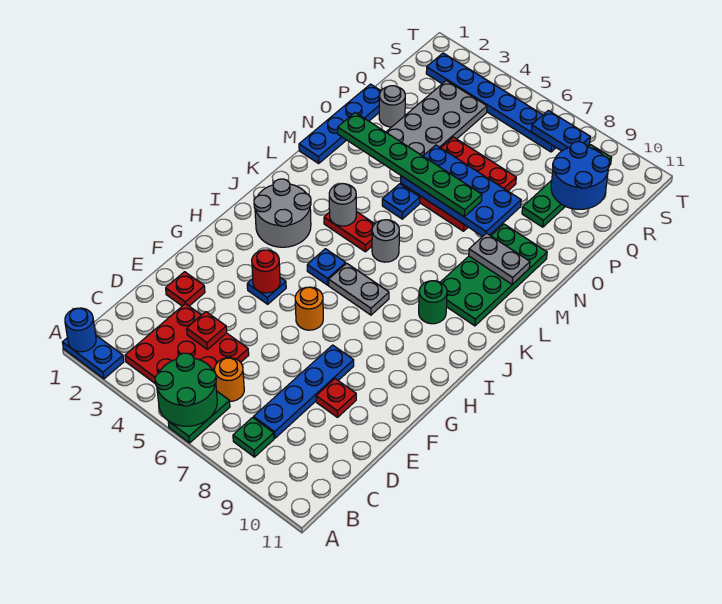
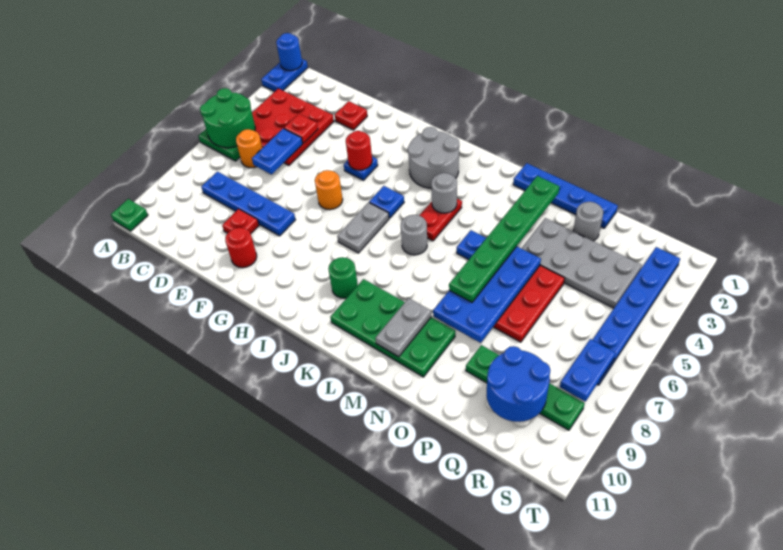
green plate B8 level 1 -> green plate A11 level 1
none -> blue plate D5:D6 level 2
none -> red round brick F10 level 1

